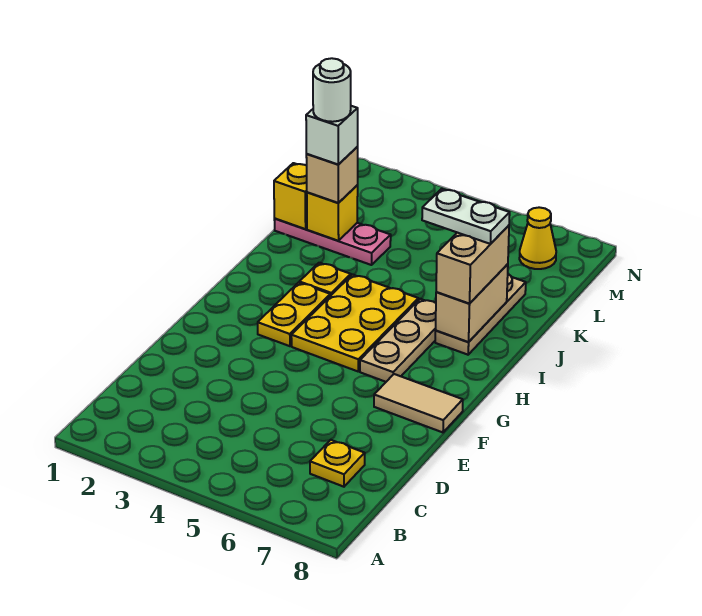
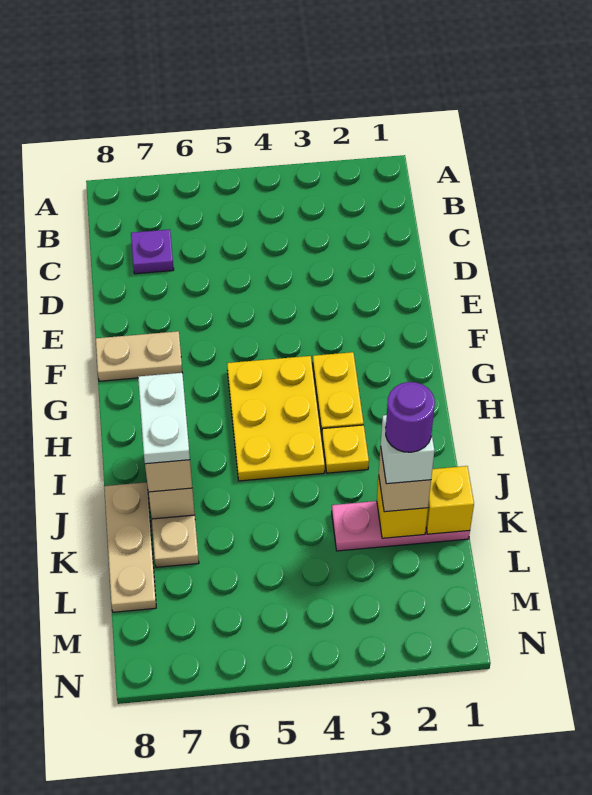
yellow plate C7 level 1 -> purple plate C7 level 1
tan tile F7:F8 level 1 -> tan plate F7:F8 level 1
tan plate G6:I6 level 1 -> tan plate J8:L8 level 1
white plate J6:J7 level 4 -> white plate I7:J7 level 4
white round brick K2 level 5 -> purple round brick K2 level 5
yellow cone M7 level 1 -> none

